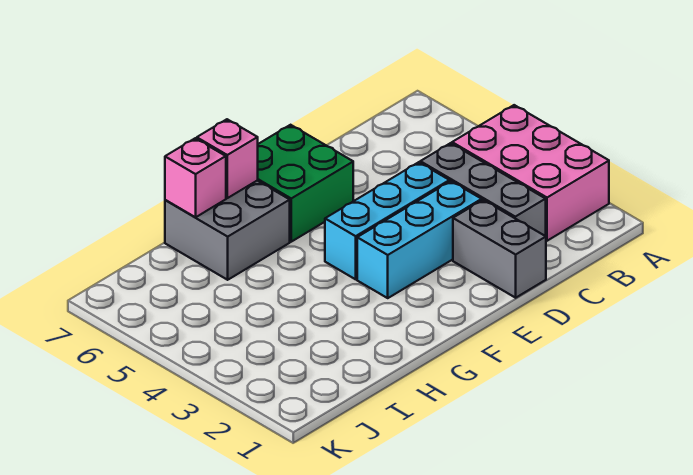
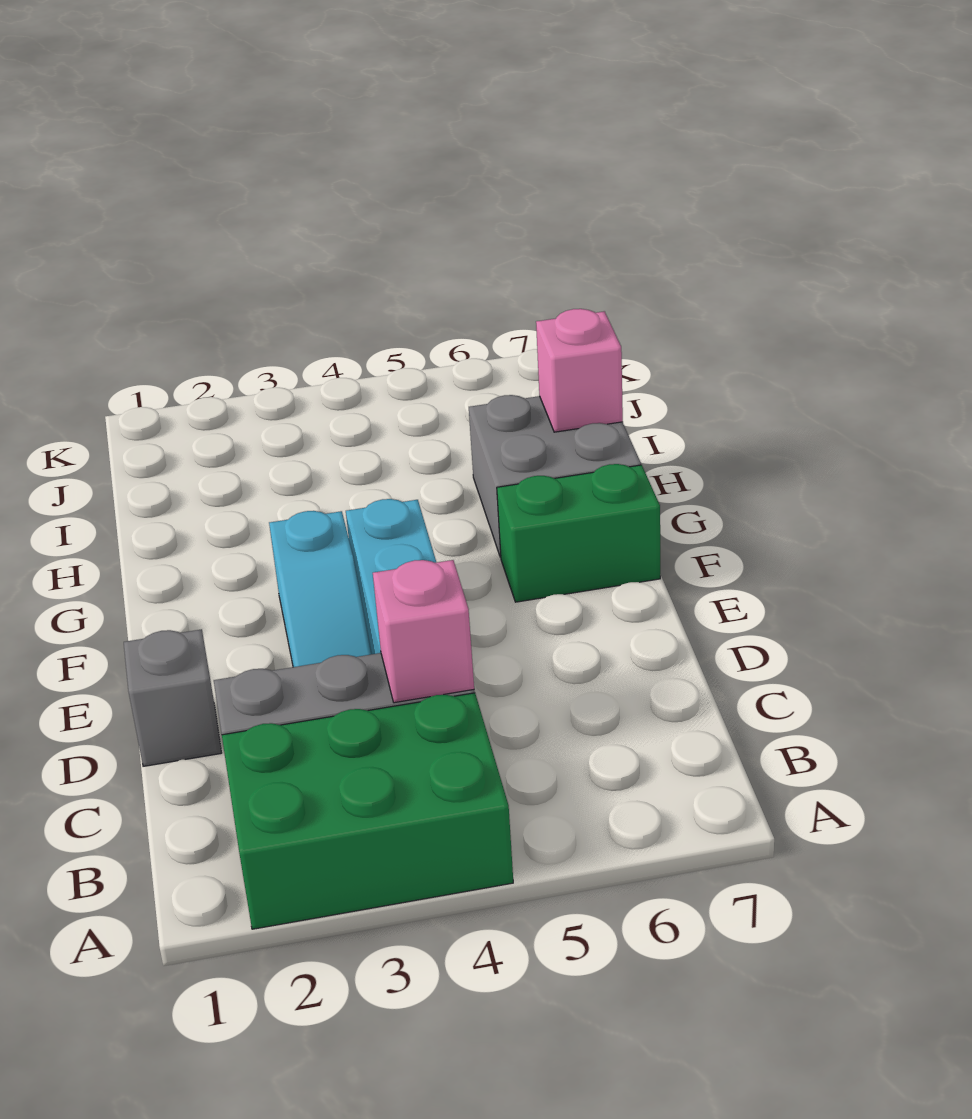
pink brick A2:B4 level 1 -> green brick A2:B4 level 1
grey brick D1:D2 level 1 -> grey brick D1 level 1
cyan brick D3:F3 level 1 -> cyan slope D3:F3 level 1 top F
green brick E6:F7 level 1 -> green brick F6:F7 level 1
pink brick G7 level 2 -> pink brick C4 level 2

